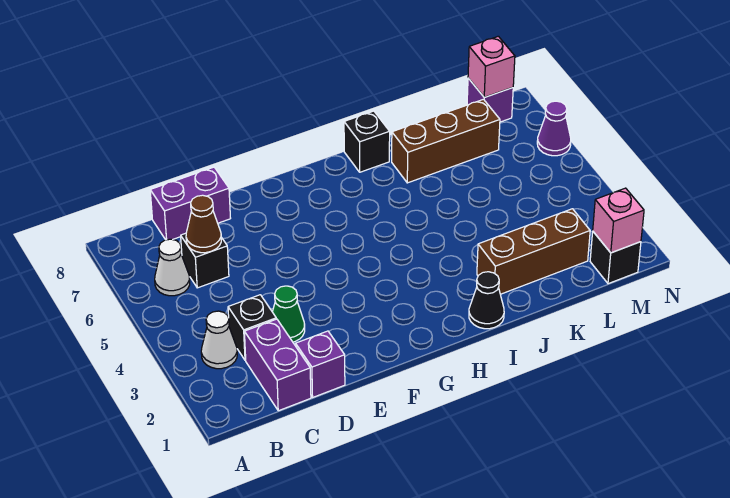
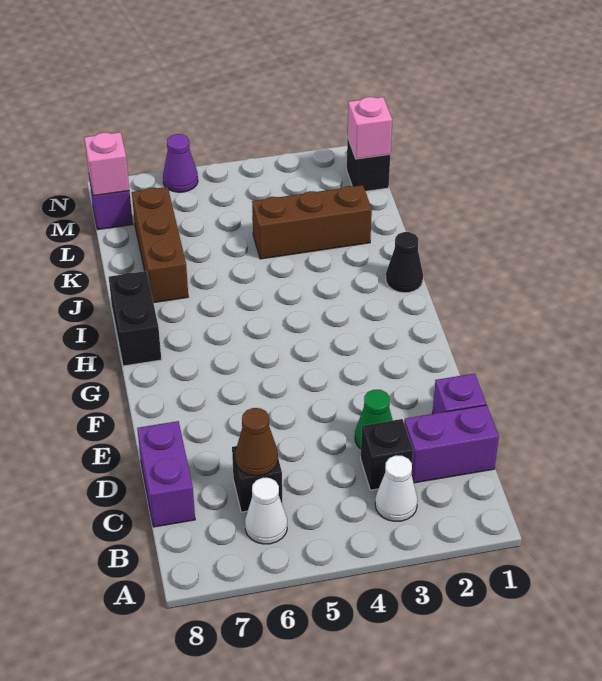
black brick I8 level 1 -> black brick H8:I8 level 1
brown brick J2:L2 level 1 -> brown brick K2:K4 level 1

